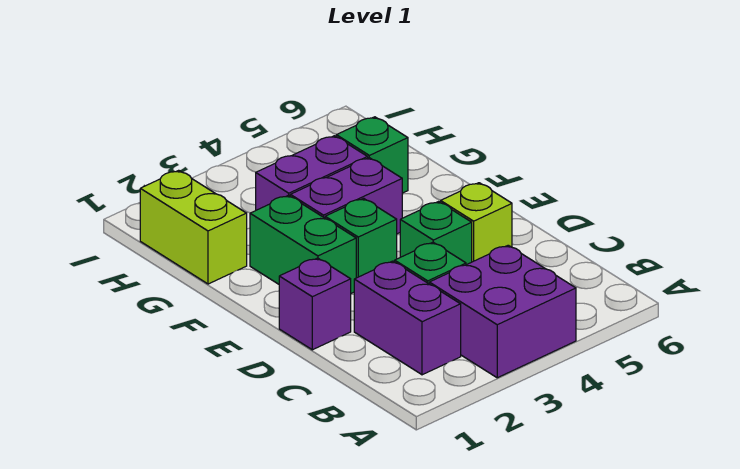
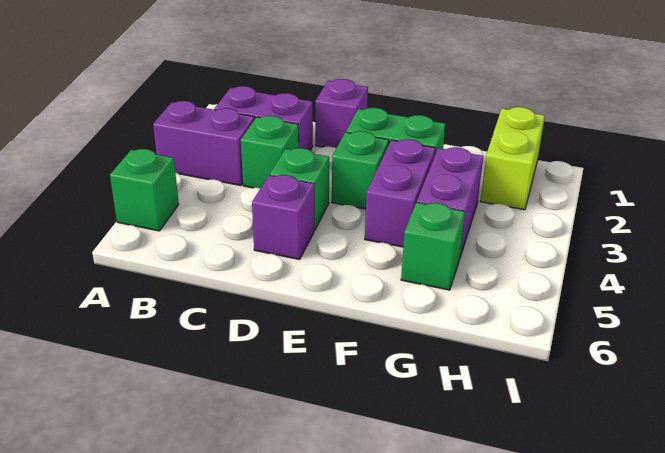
purple brick A3:B4 level 1 -> purple brick A3:B3 level 1
none -> green brick A5 level 1
lime brick D5 level 1 -> purple brick D5 level 1
lime brick G1:H1 level 1 -> lime brick H1:H2 level 1

